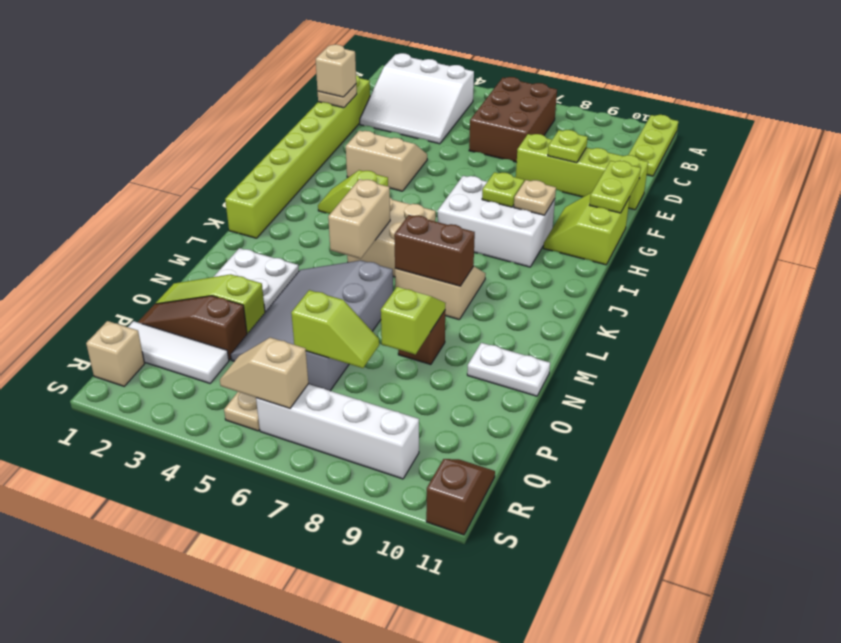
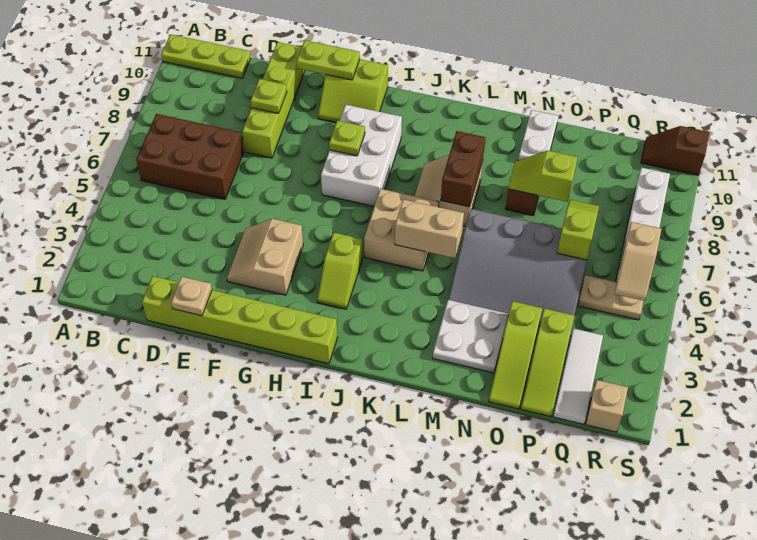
white slope B2:D4 level 1 top B -> none
lime brick D1:K1 level 1 -> lime brick D1:I1 level 1
tan brick E1 level 3 -> none
tan plate H9 level 2 -> none
brown slope P1:P3 level 1 top 3 -> lime slope P1:P3 level 1 top 3

